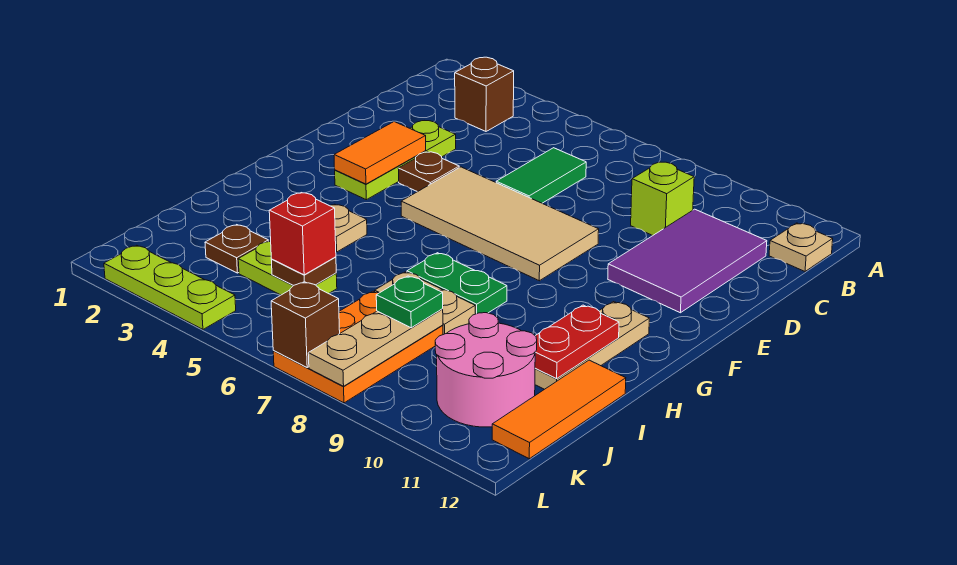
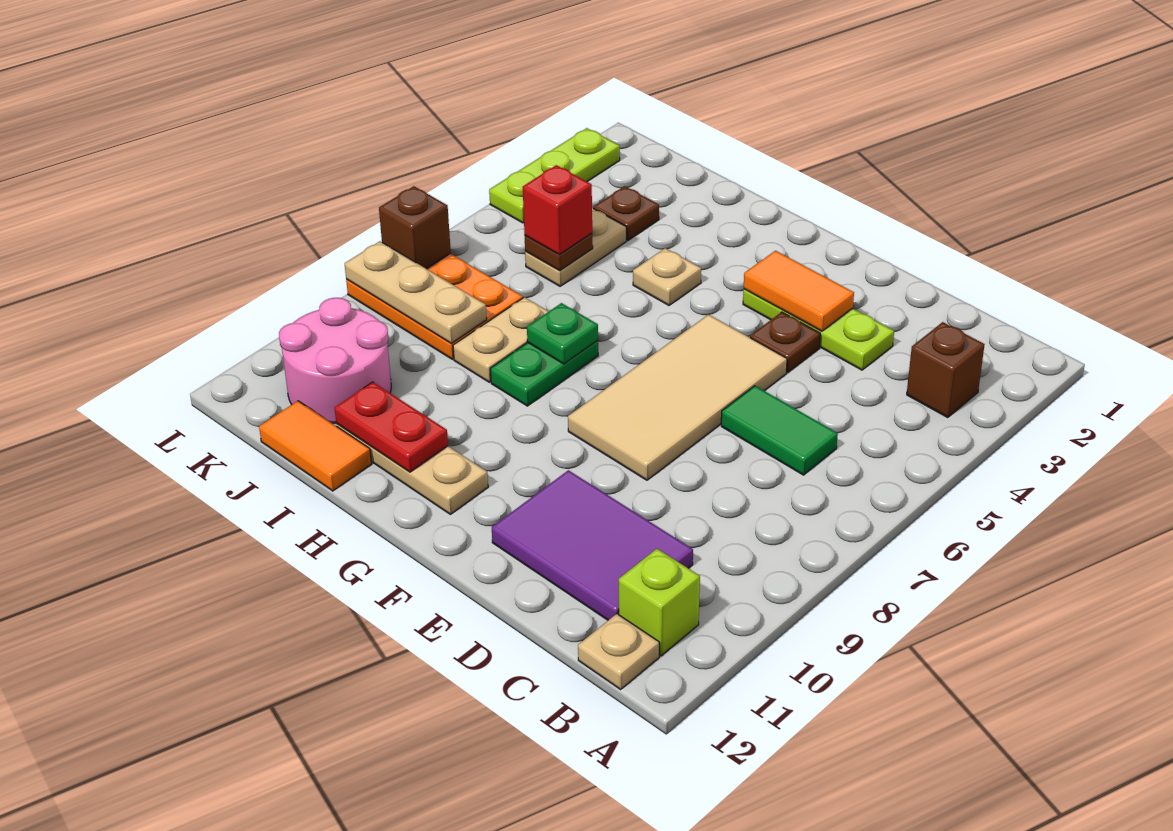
lime brick C9 level 1 -> lime brick B11 level 1
orange tile I12:K12 level 1 -> orange tile I12:J12 level 1
lime plate J4:J5 level 1 -> tan plate J4:J5 level 1
green plate J8 level 3 -> green plate H7 level 2

